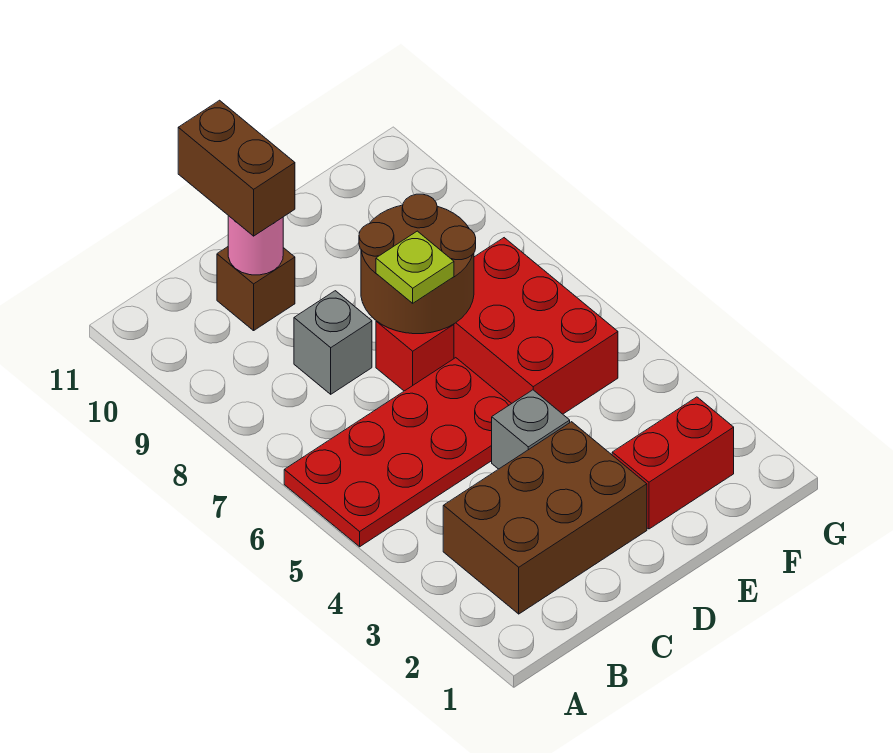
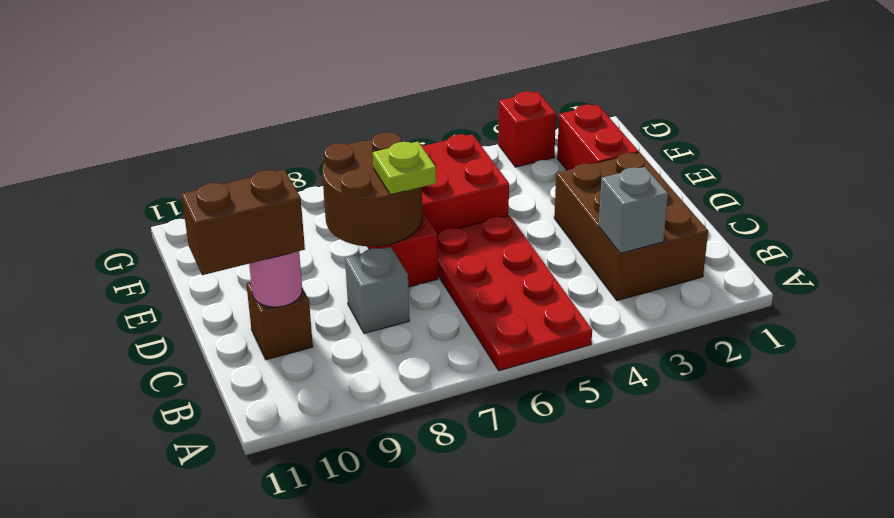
grey brick D4 level 1 -> grey brick B3 level 2
none -> red brick G3 level 1

